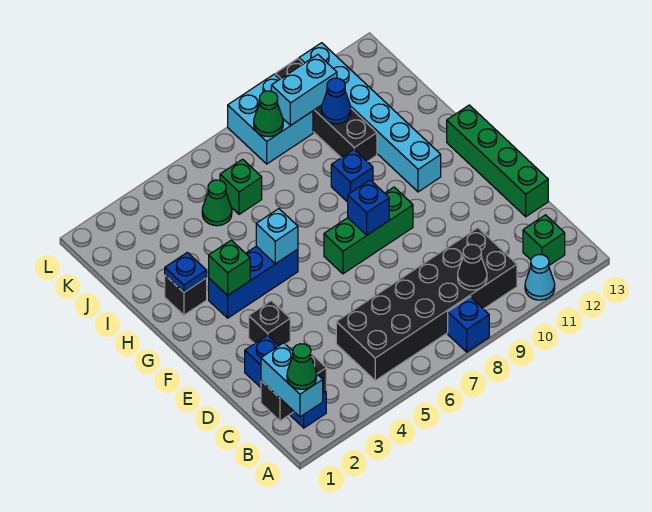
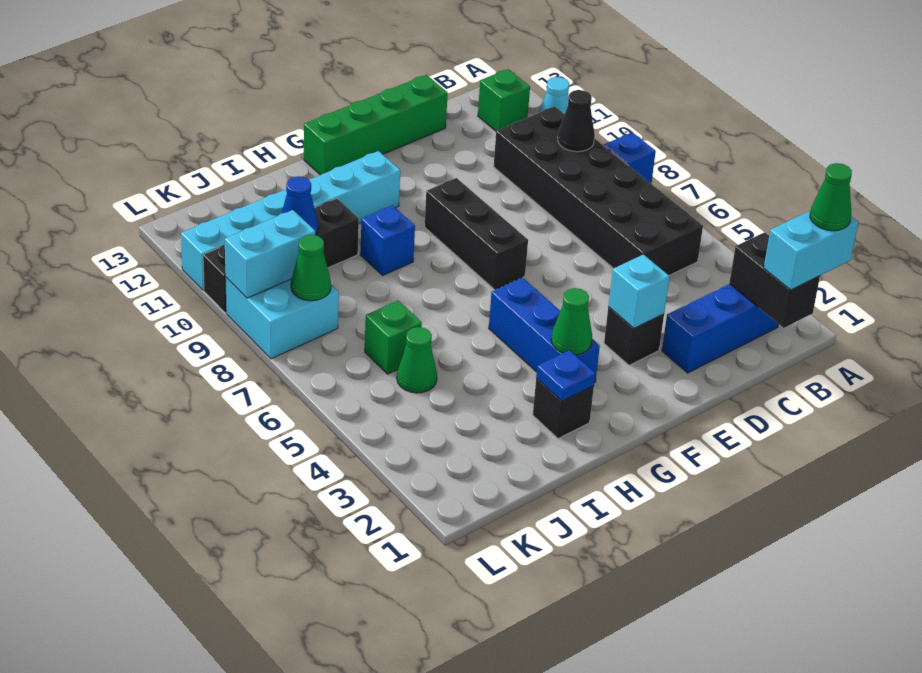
green brick F7:F9 level 1 -> black brick F7:F9 level 1
blue brick F8 level 2 -> none
green brick G3 level 2 -> green cone G3 level 2
cyan brick G5 level 2 -> cyan brick E3 level 2
cyan brick K9:K10 level 2 -> cyan brick K9:L9 level 2

